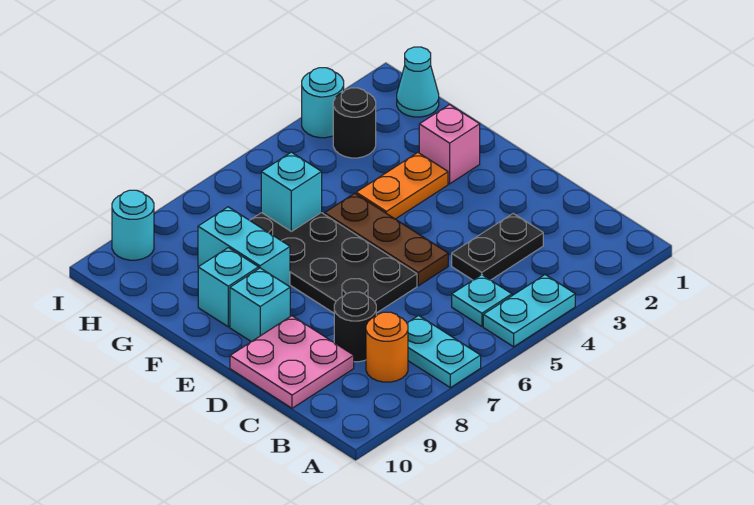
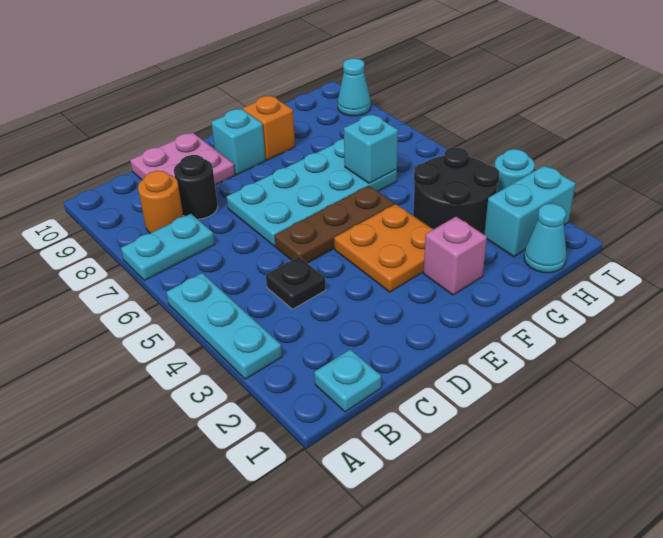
cyan plate A4:A5 level 1 -> cyan plate A3:A5 level 1
cyan plate B5 level 1 -> cyan plate B1 level 1
black plate C3:C4 level 1 -> black plate C4 level 1
black plate D6:G7 level 1 -> cyan plate D6:G7 level 1
orange plate F3:F4 level 1 -> orange plate E3:F4 level 1
cyan brick F8:G8 level 1 -> cyan brick H2:I2 level 1
cyan brick F9 level 1 -> orange brick F9 level 1
black round brick H3 level 1 -> black round brick G3:H4 level 1
cyan round brick I9 level 1 -> cyan cone I9 level 1

